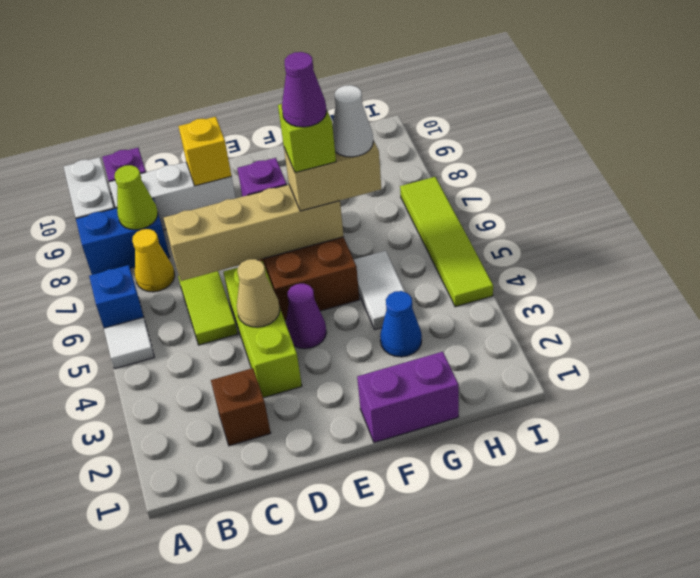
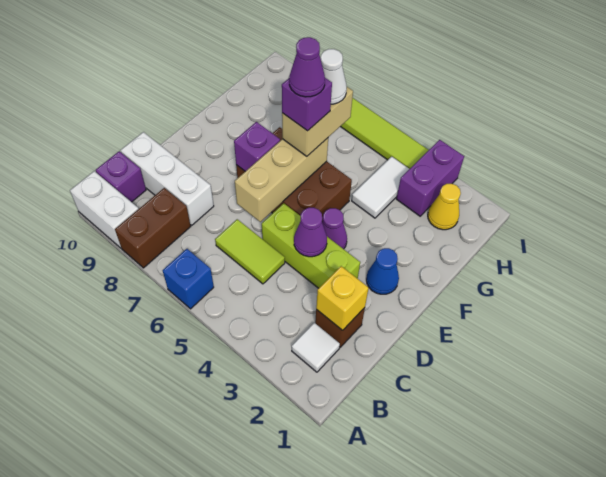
white tile A5 level 1 -> white tile B2 level 1
blue brick A8:B8 level 1 -> brown brick A8:B8 level 1
yellow cone B7 level 1 -> yellow cone H2 level 1
lime cone B8 level 2 -> none
white brick B9:D9 level 1 -> white brick C8:C10 level 1
tan brick C6:F6 level 2 -> tan brick D6:F6 level 2
tan cone D4 level 2 -> purple cone D4 level 2
yellow brick D9 level 2 -> yellow brick C2 level 2
purple brick F1:G1 level 1 -> purple brick H3:I3 level 1
lime brick F6 level 4 -> purple brick F6 level 4
blue cone G3 level 1 -> blue cone E2 level 1
white tile G4:G5 level 1 -> white tile G4:H4 level 1

